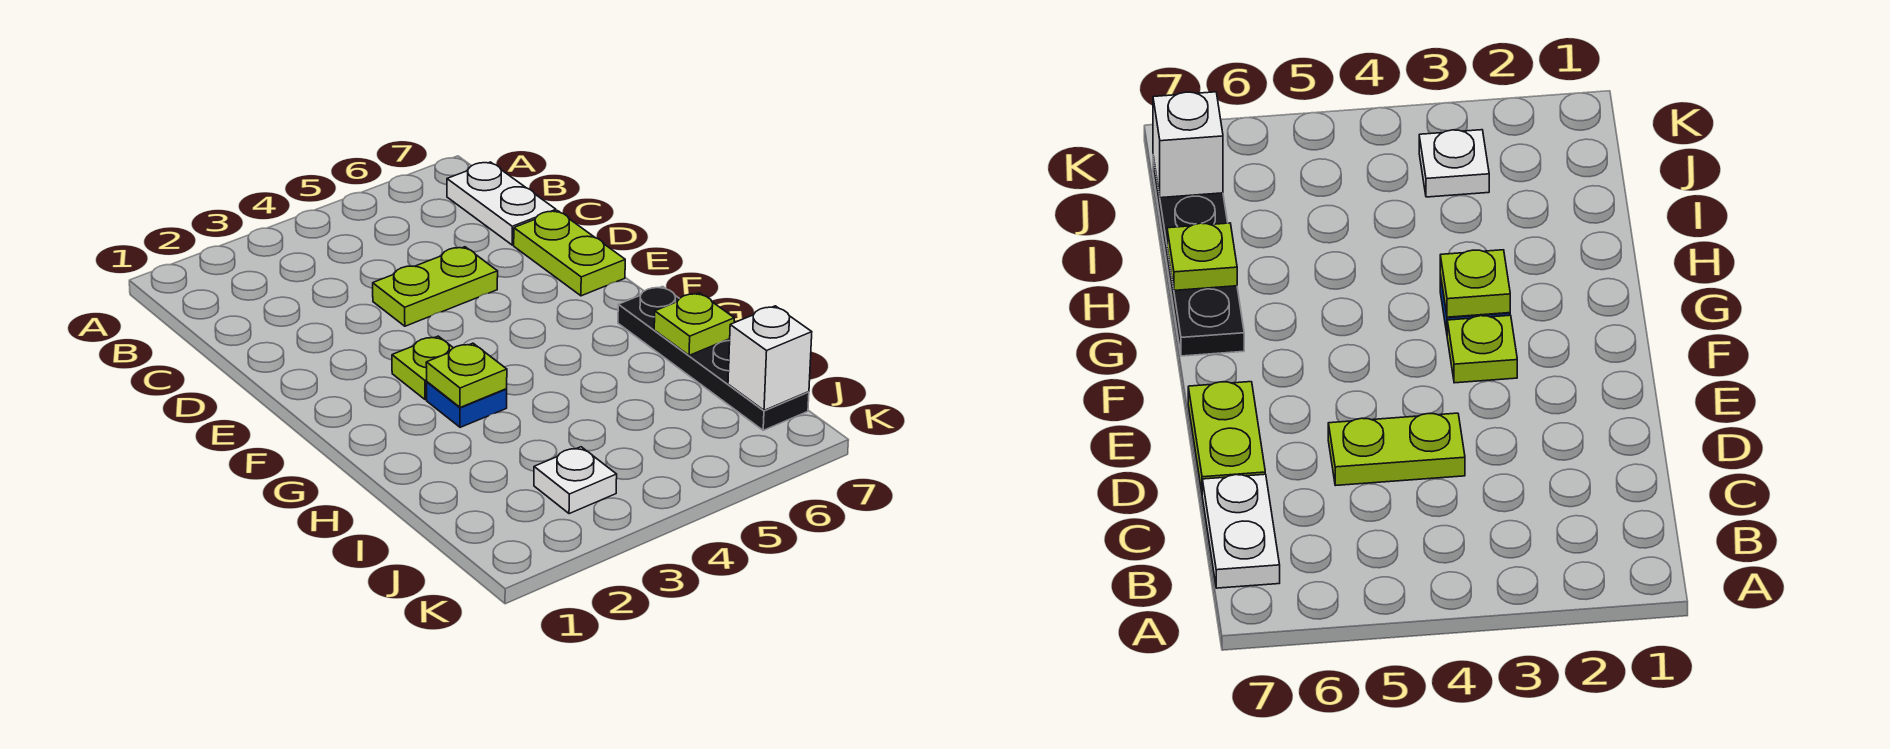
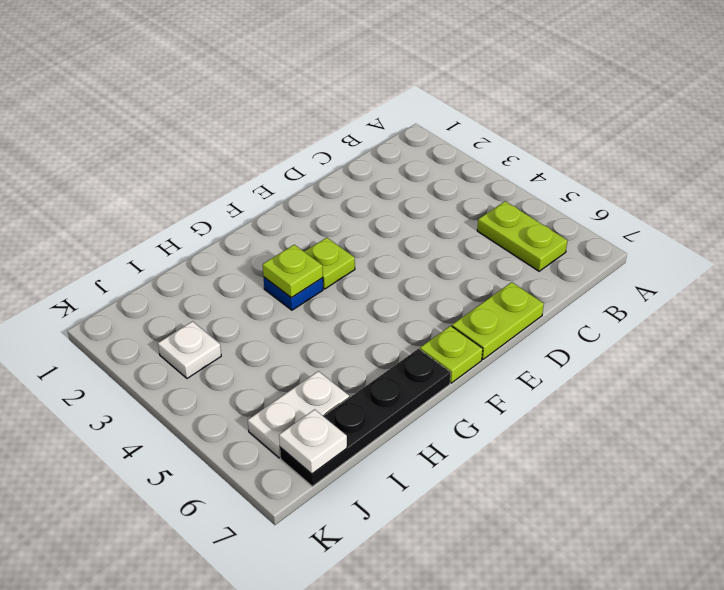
white plate B7:C7 level 1 -> white plate I6:J6 level 1
lime plate D4:D5 level 1 -> lime plate B5:B6 level 1
lime plate H7 level 2 -> lime plate F7 level 1
white brick J7 level 2 -> white plate J7 level 2

